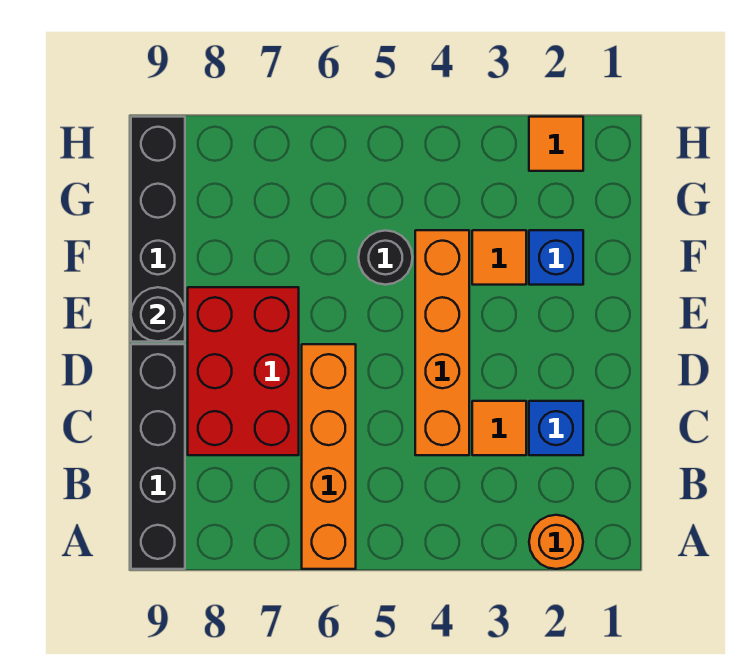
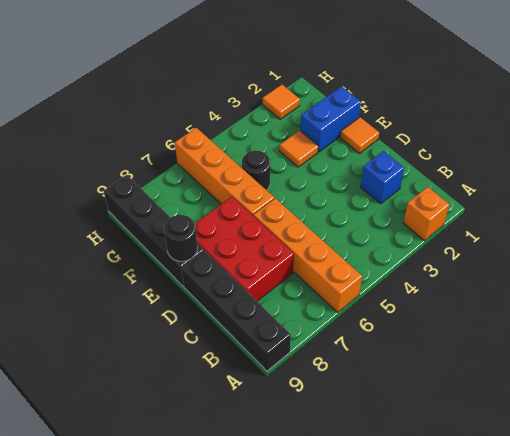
orange round brick A2 level 1 -> orange brick A2 level 1
orange tile C3 level 1 -> orange tile E1 level 1
orange brick C4:F4 level 1 -> orange brick E6:H6 level 1
blue brick F2 level 1 -> blue brick F1:F2 level 1

